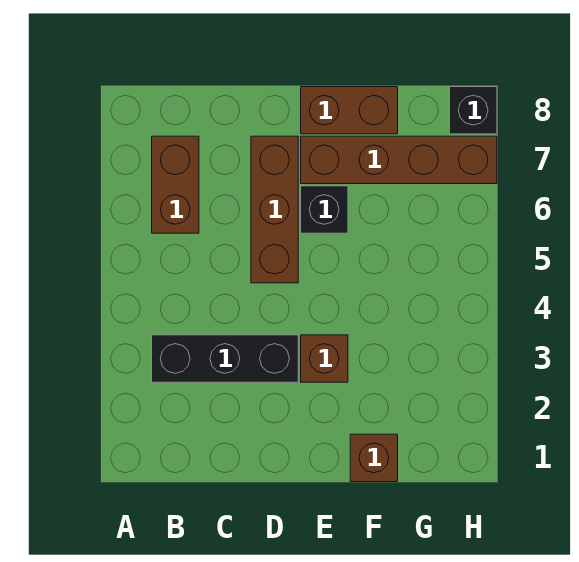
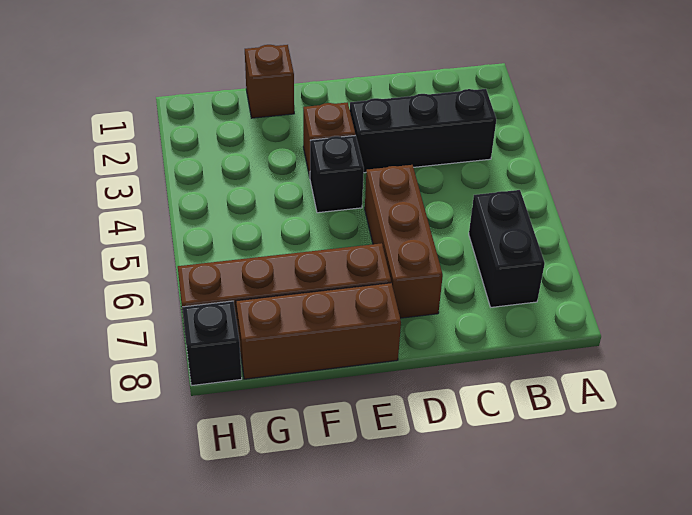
brown brick B6:B7 level 1 -> black brick B6:B7 level 1
black brick E6 level 1 -> black brick E4 level 1
brown brick E8:F8 level 1 -> brown brick E8:G8 level 1

